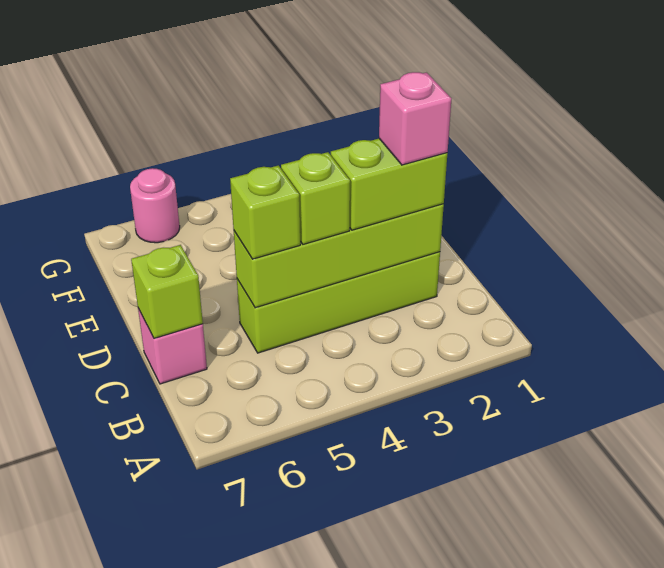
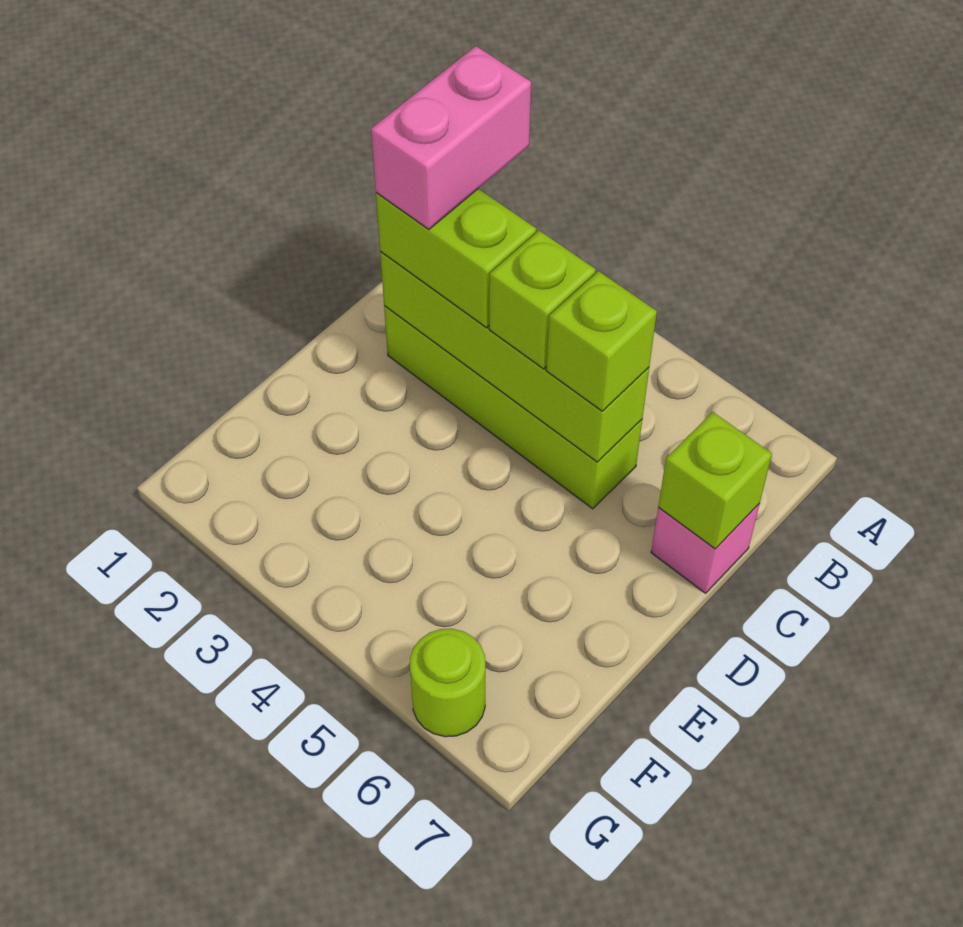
pink brick C2 level 4 -> pink brick B2:C2 level 4
pink round brick G6 level 1 -> lime round brick G6 level 1

